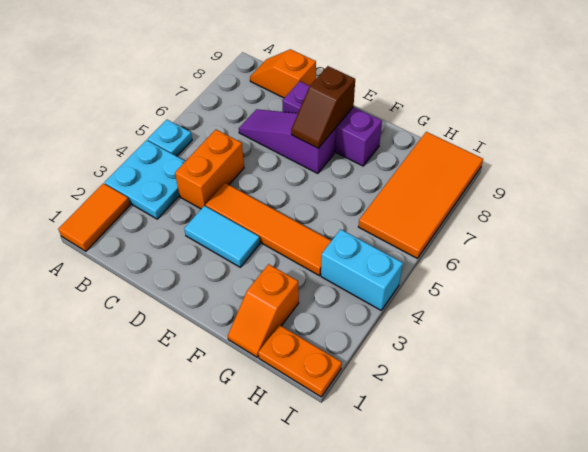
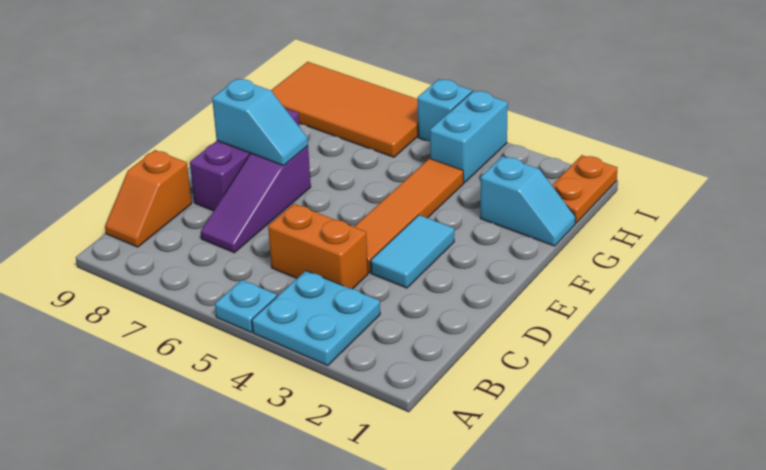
orange tile A1:A2 level 1 -> none
brown slope E7:E8 level 2 top 8 -> cyan slope E7:E8 level 2 top 8
orange slope G1:G2 level 1 top 2 -> cyan slope G1:G2 level 1 top 2
none -> cyan brick I5 level 1

